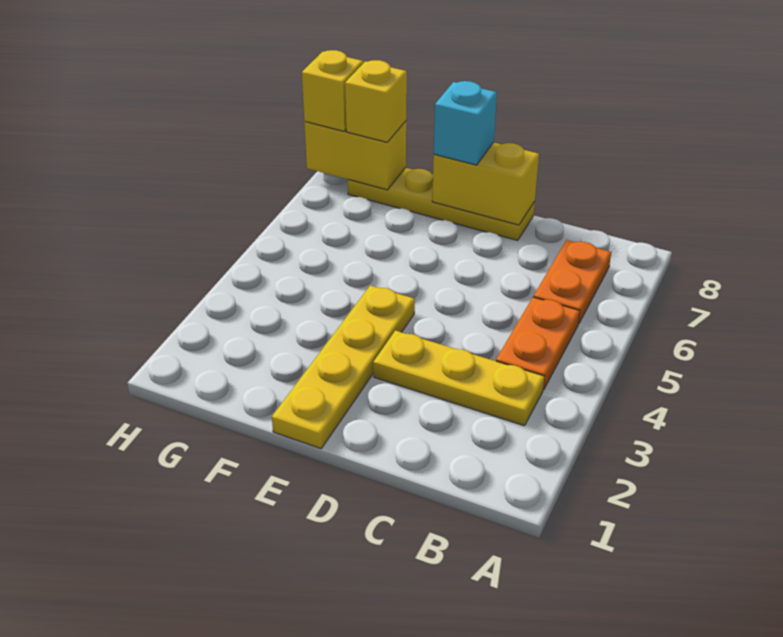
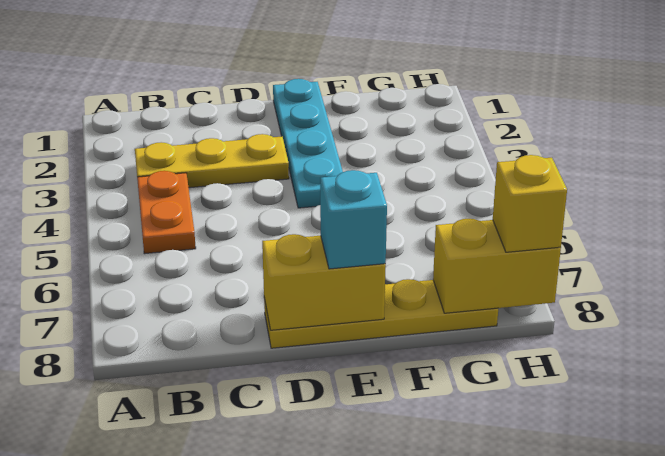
orange plate B6:B7 level 1 -> none
yellow plate E1:E4 level 1 -> cyan plate E1:E4 level 1
yellow brick G8 level 3 -> none

